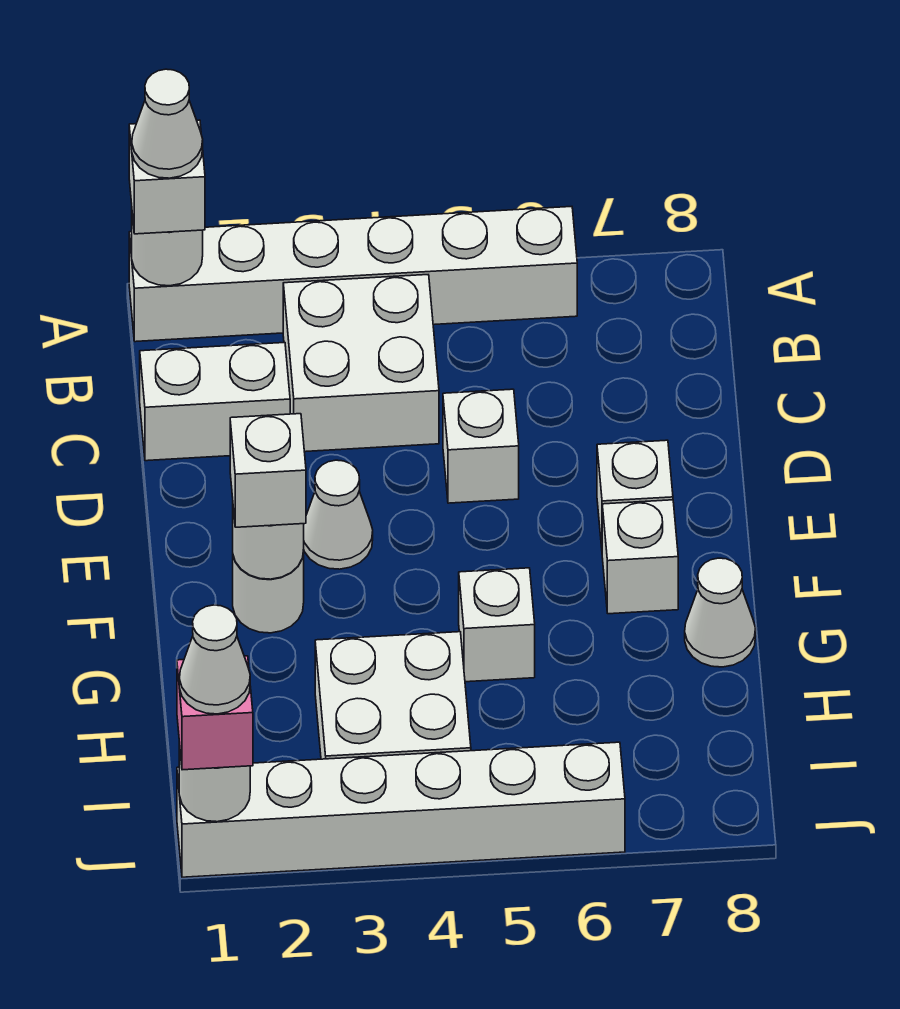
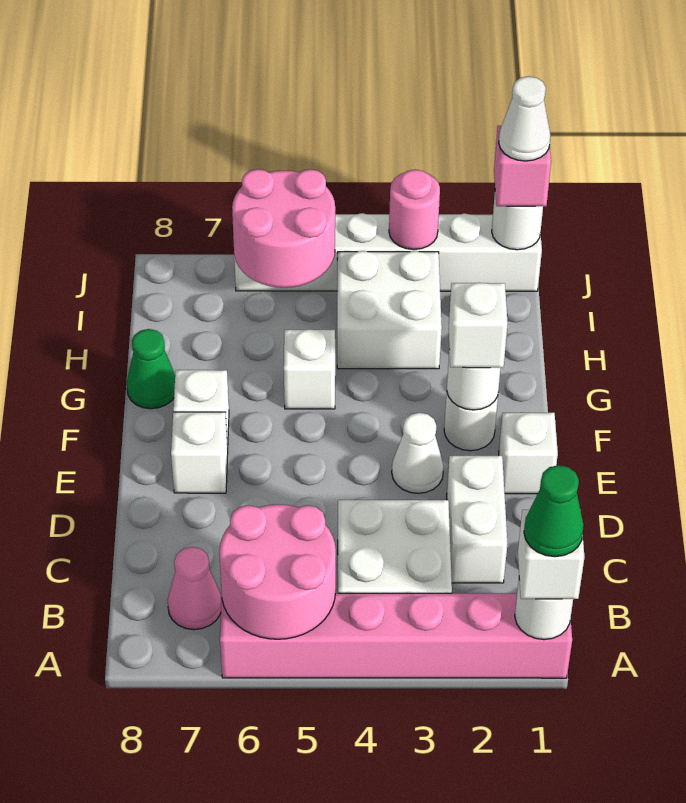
white brick A1:A6 level 1 -> pink brick A1:A6 level 1
white cone A1 level 4 -> green cone A1 level 4
none -> pink round brick A5:B6 level 2
none -> pink cone B7 level 1
white brick C1:C2 level 1 -> white brick C2:D2 level 1
white brick D5 level 1 -> white brick E1 level 1
white cone G8 level 1 -> green cone G8 level 1
none -> pink round brick I5:J6 level 2
none -> pink round brick J3 level 2

